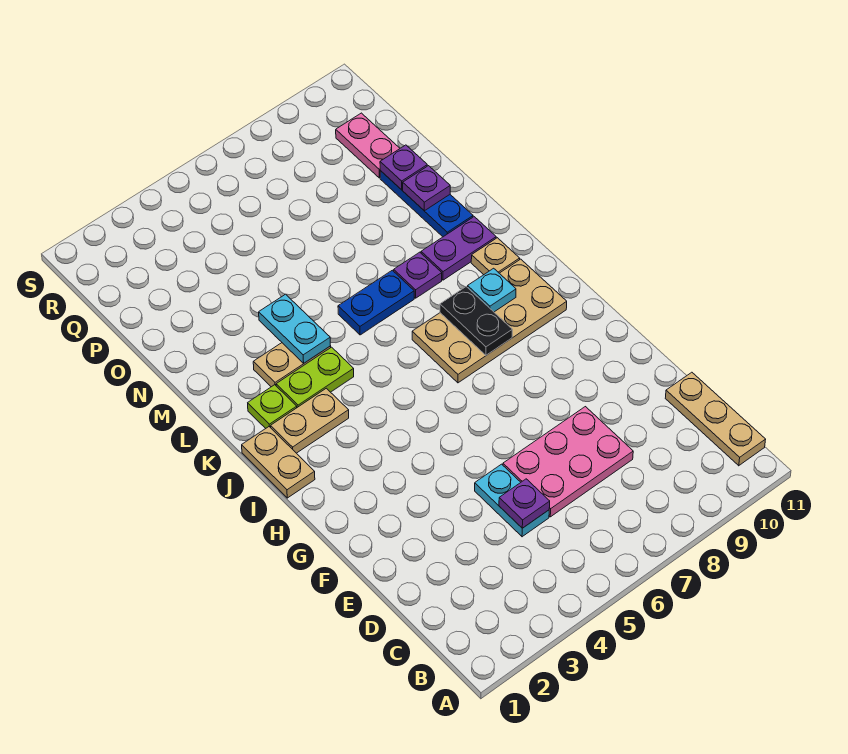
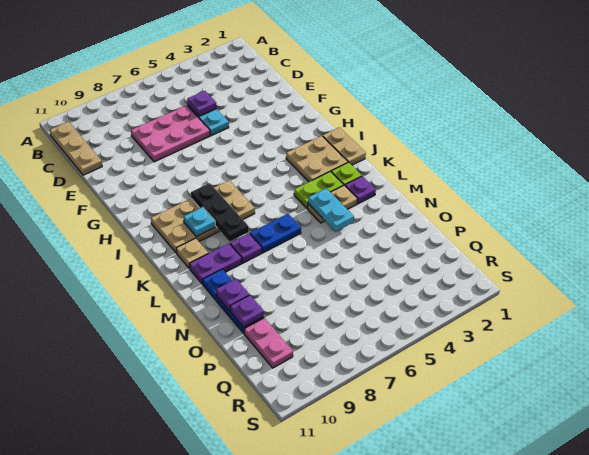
black plate I8:J8 level 2 -> black plate I8:K8 level 2
tan plate J2:J3 level 1 -> tan plate I2:J3 level 1
none -> purple plate L2 level 1

